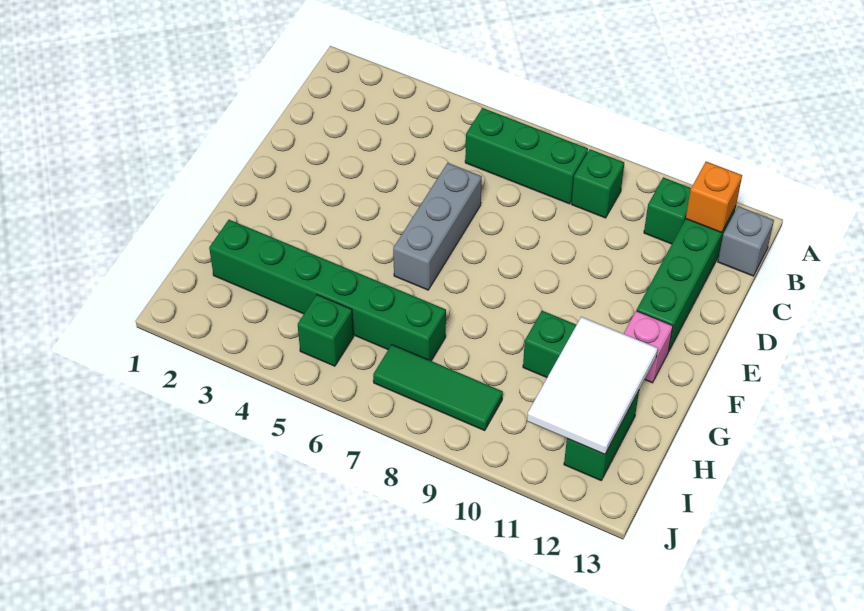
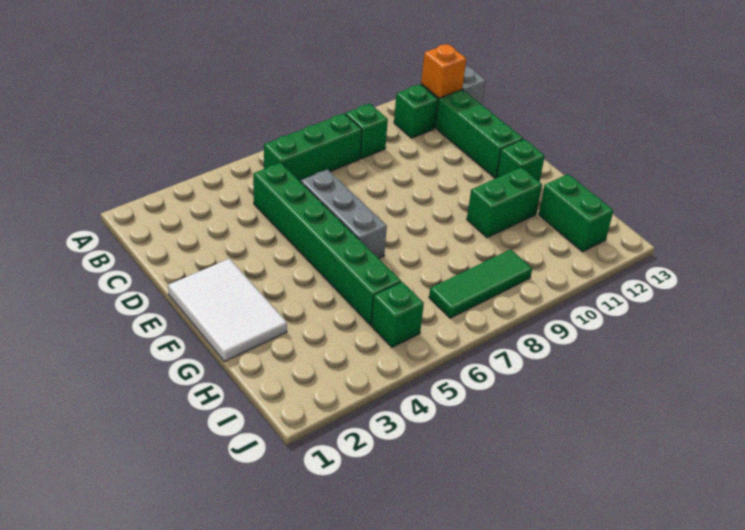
pink brick F12 level 1 -> green brick F12 level 1
white tile G11:I12 level 2 -> white tile E1:G2 level 1
green brick H2:H7 level 1 -> green brick C5:H5 level 1

